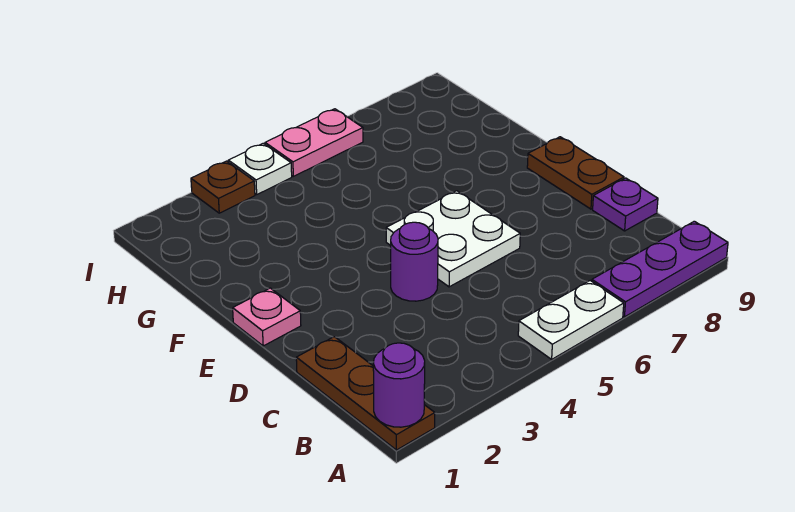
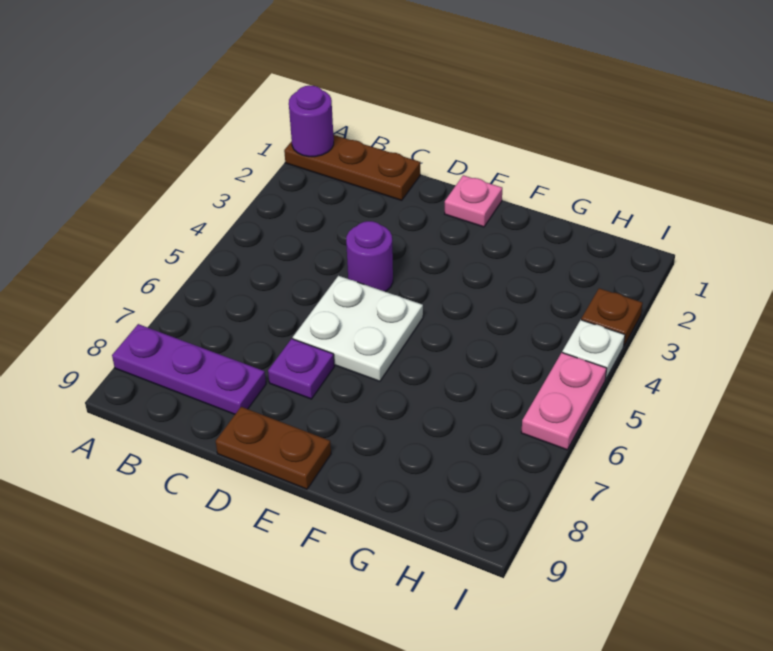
white plate A5:A6 level 1 -> none
purple plate A7:A9 level 1 -> purple plate A8:C8 level 1
purple plate C9 level 1 -> purple plate D7 level 1

